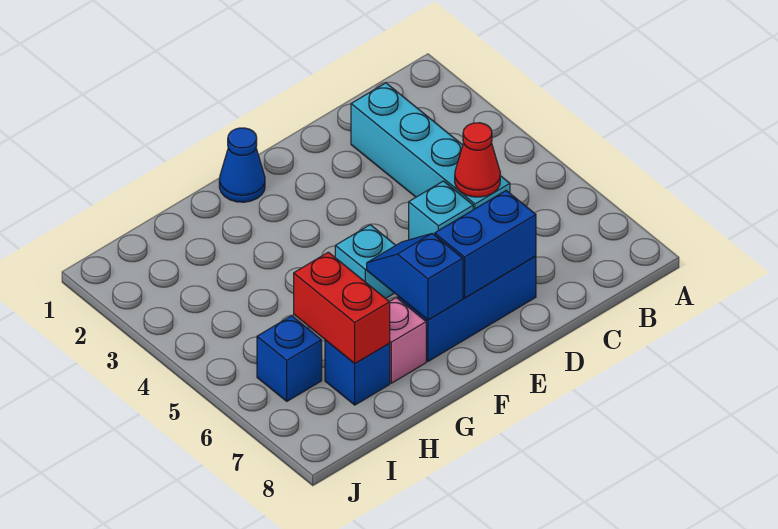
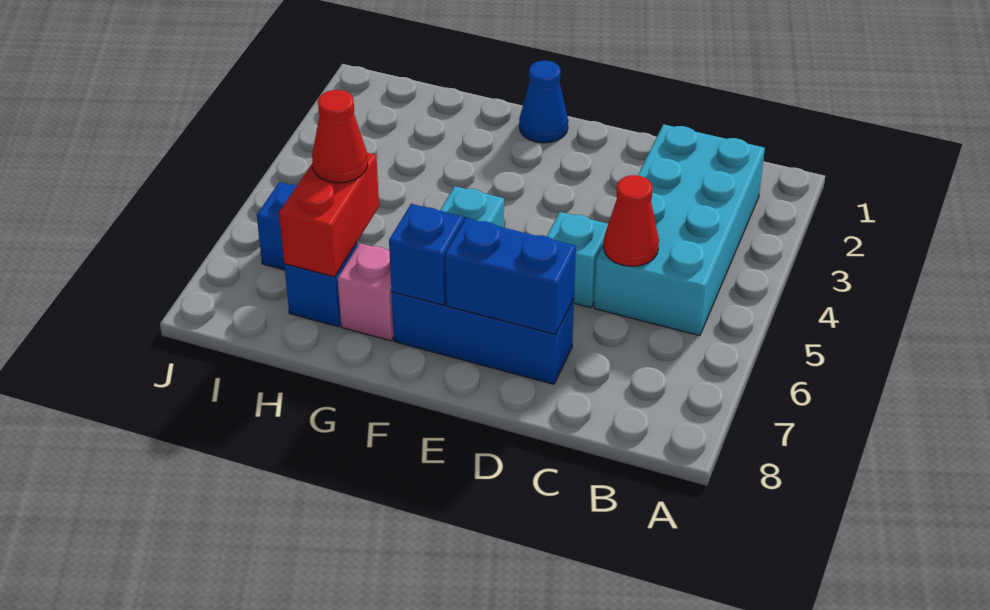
cyan brick C2:C5 level 1 -> cyan brick B2:C5 level 1
none -> red cone H6 level 3

